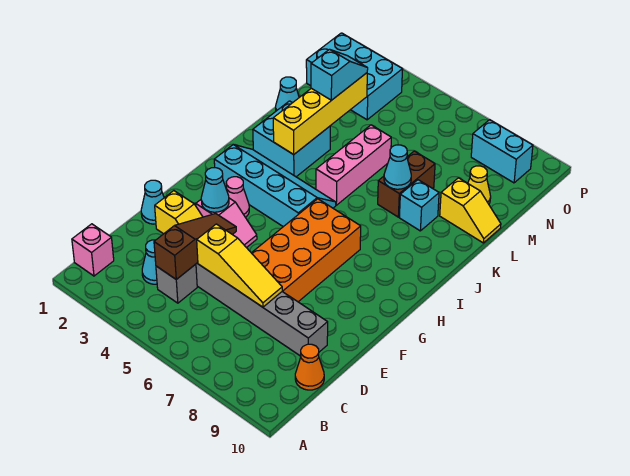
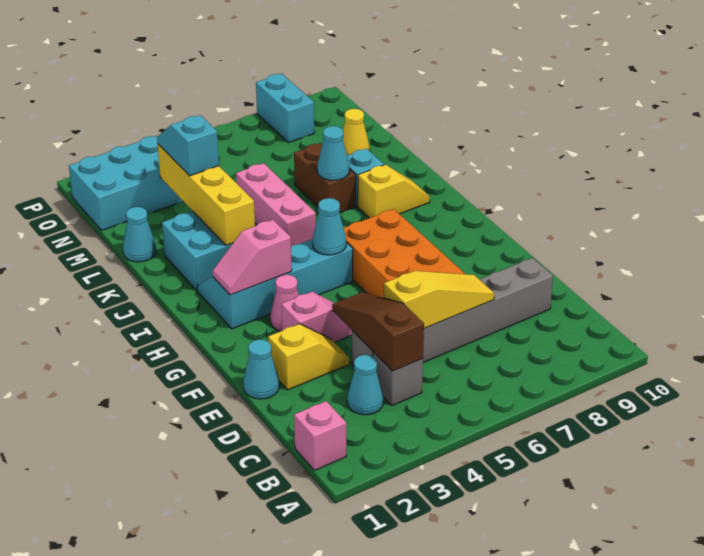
orange cone C10 level 1 -> none
cyan cone F3 level 2 -> cyan cone H5 level 2
none -> pink slope H2:H3 level 2 top 3
yellow slope L9:L10 level 1 top 9 -> yellow slope J8:J9 level 1 top 8
cyan brick O8:O9 level 1 -> cyan brick O8:P8 level 1

